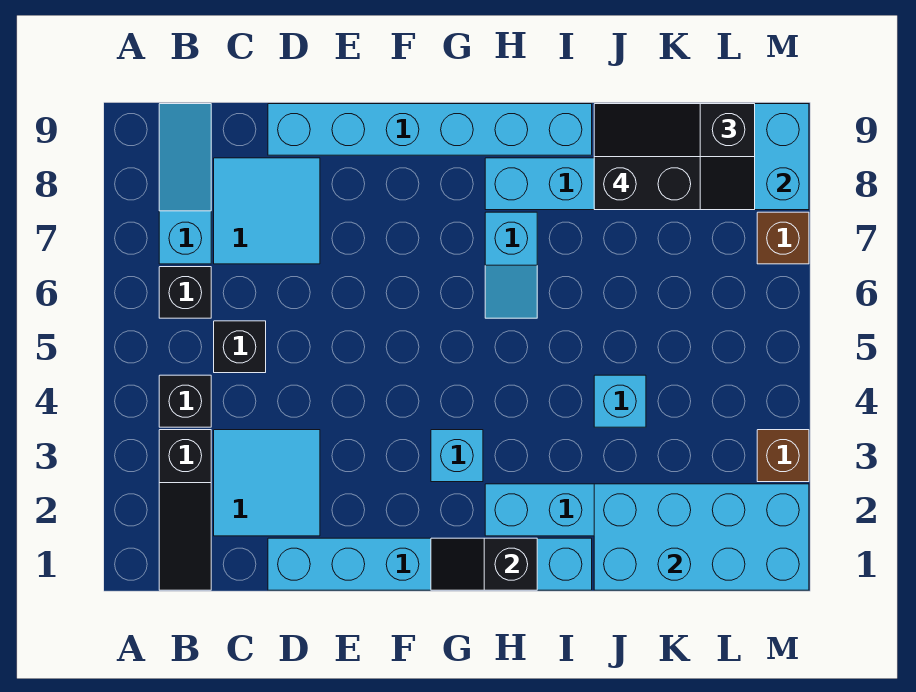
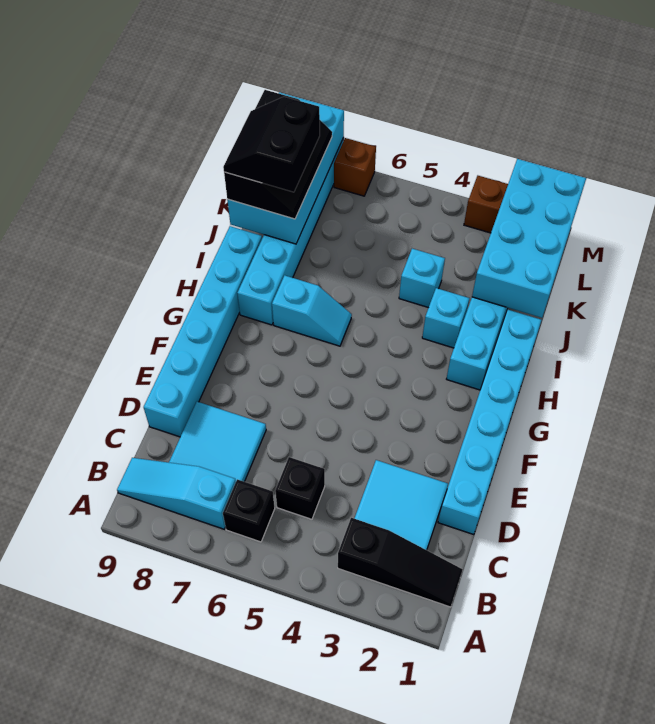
black brick B4 level 1 -> none
black slope G1:H1 level 2 top H -> none
cyan brick G3 level 1 -> cyan brick I3 level 1

